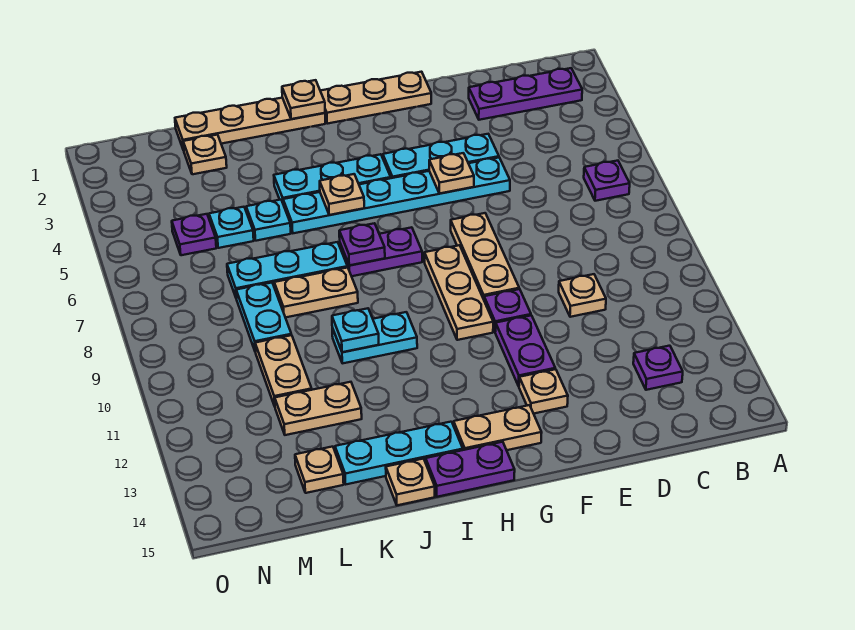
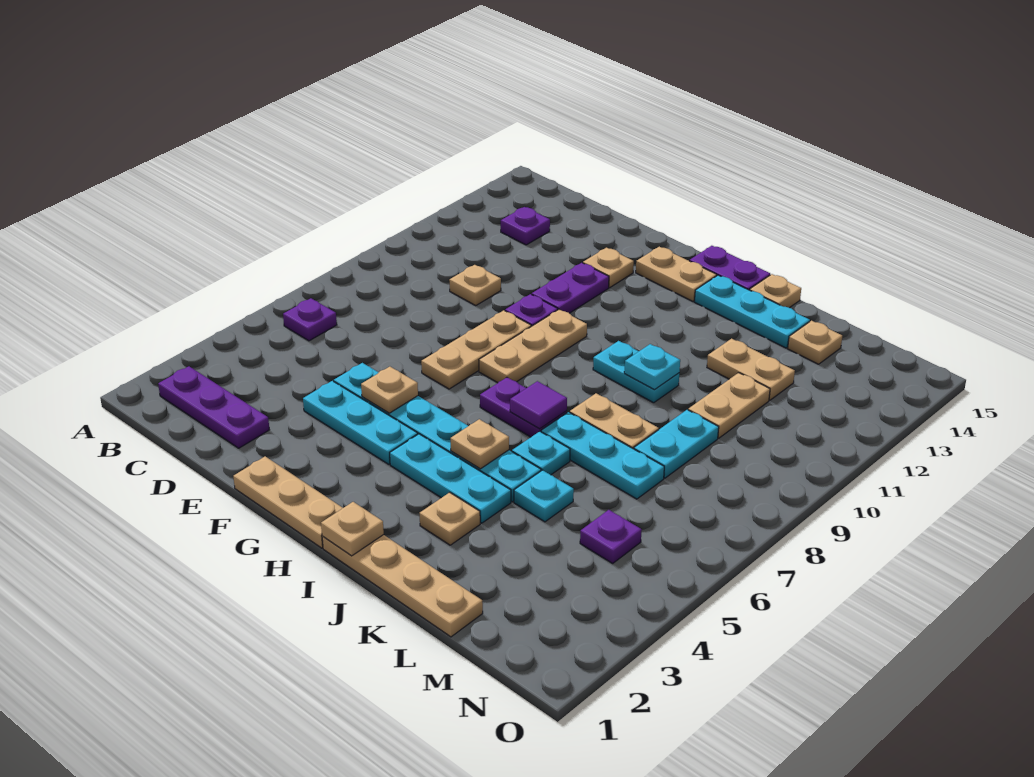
purple plate I7 level 2 -> purple tile I7 level 2
tan plate L2 level 1 -> tan plate J3 level 1
cyan plate L5 level 1 -> cyan plate J6 level 1

